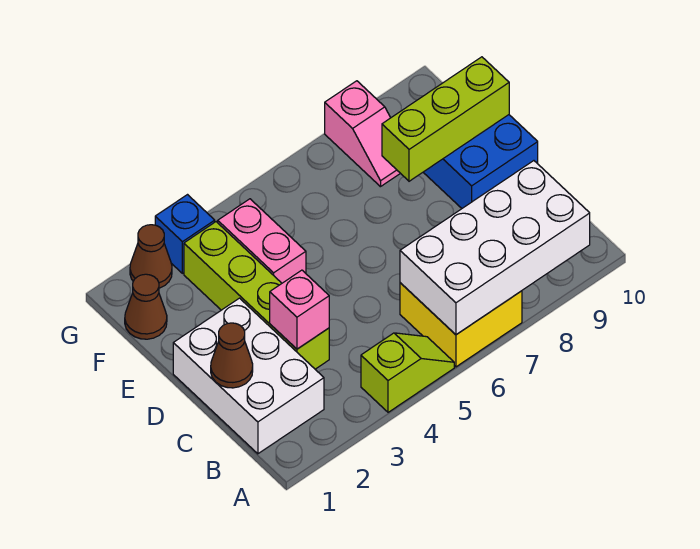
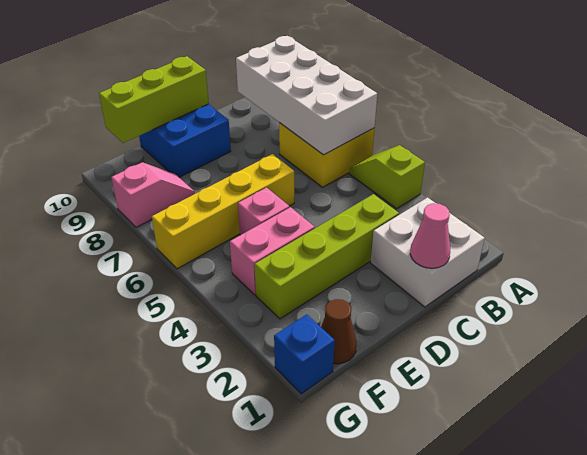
white brick B1:D2 level 1 -> white brick B1:C2 level 1
brown cone C1 level 2 -> pink cone C1 level 2
pink brick C3 level 2 -> pink brick E5 level 1
none -> yellow brick D6:G6 level 1
lime brick E8:E10 level 2 -> lime brick D10:F10 level 2
brown cone G2 level 1 -> none
blue brick G3 level 1 -> blue brick G1 level 1

